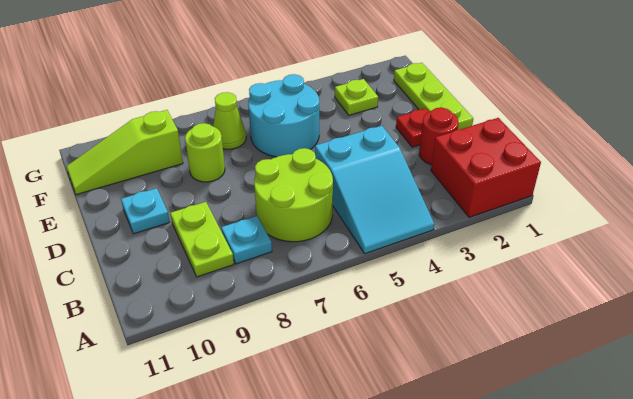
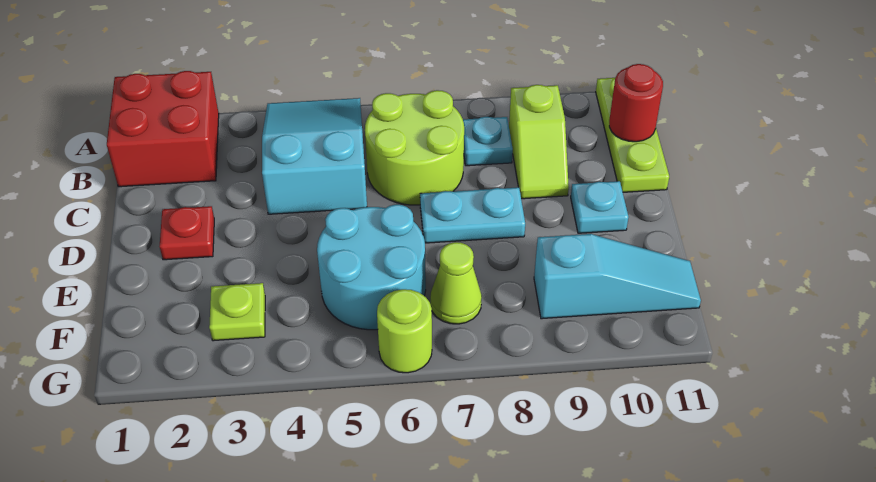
lime plate B9:C9 level 1 -> lime slope B9:C9 level 1 top B
red round brick C2 level 1 -> red round brick B11 level 2
lime plate D1:F1 level 1 -> lime plate A11:C11 level 1
none -> cyan plate D7:D8 level 1
lime round brick E8 level 1 -> lime round brick G6 level 1
lime slope F9:F11 level 1 top 9 -> cyan slope F9:F11 level 1 top 9

